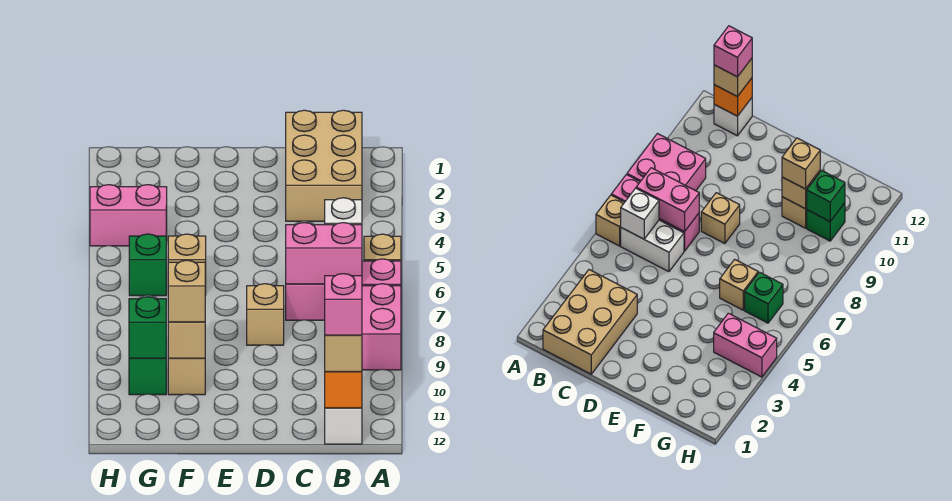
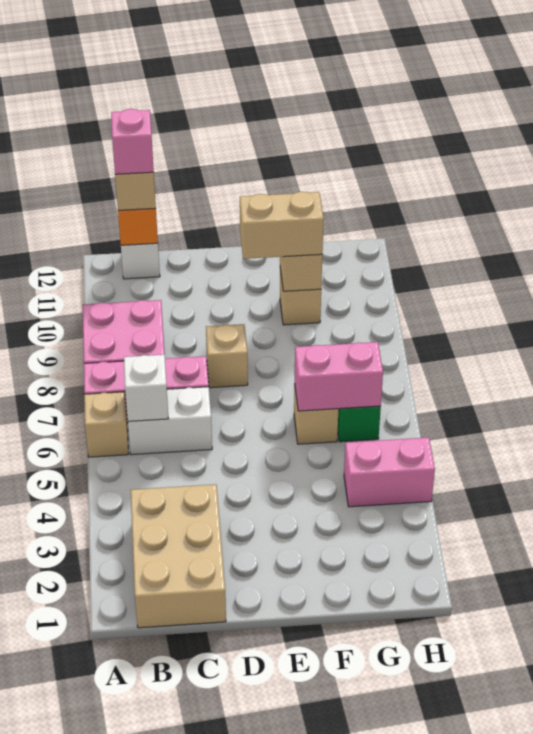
pink brick B7:C7 level 2 -> pink brick F6:G6 level 2
tan brick F10 level 3 -> tan brick E10:F10 level 3
green brick G10 level 1 -> none
green brick G10 level 2 -> none

